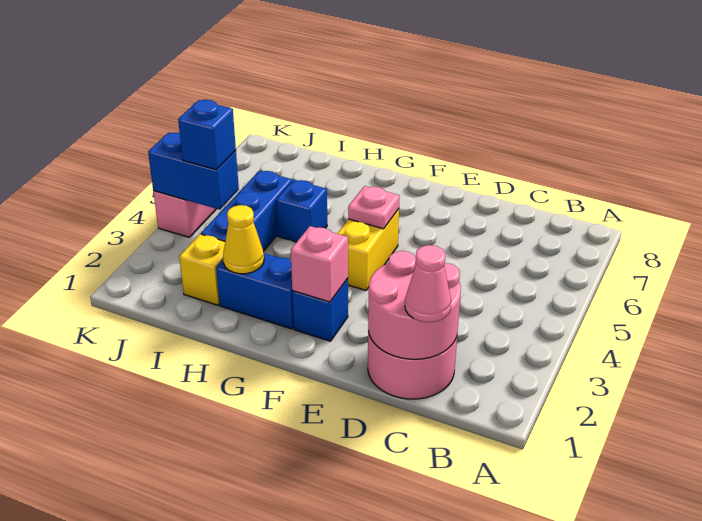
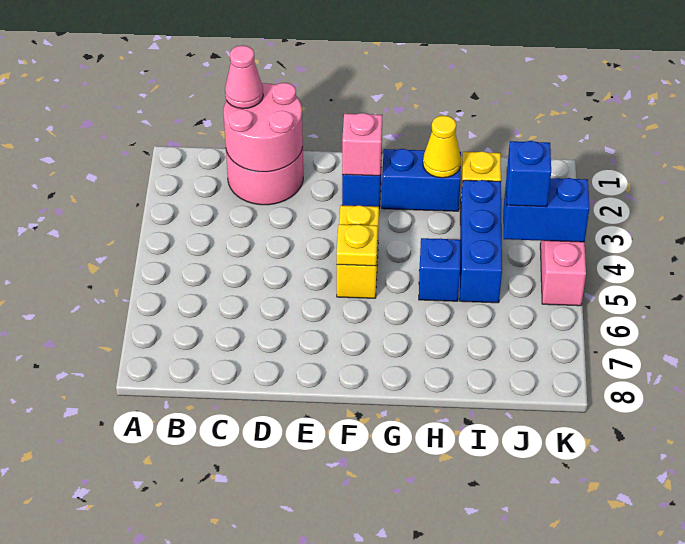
pink plate F5 level 2 -> yellow plate F5 level 2

